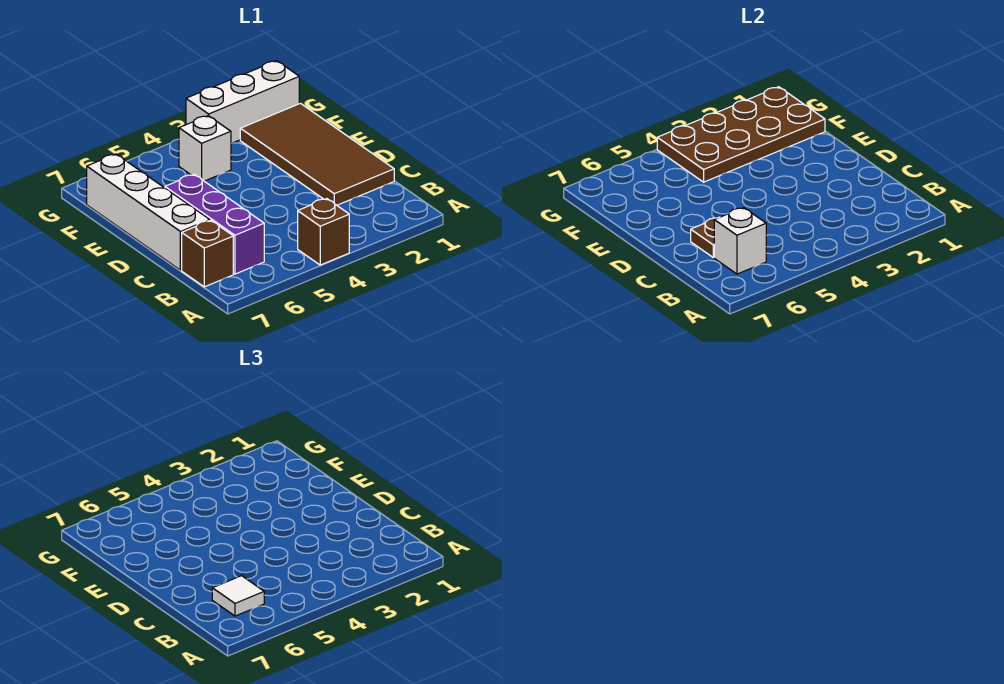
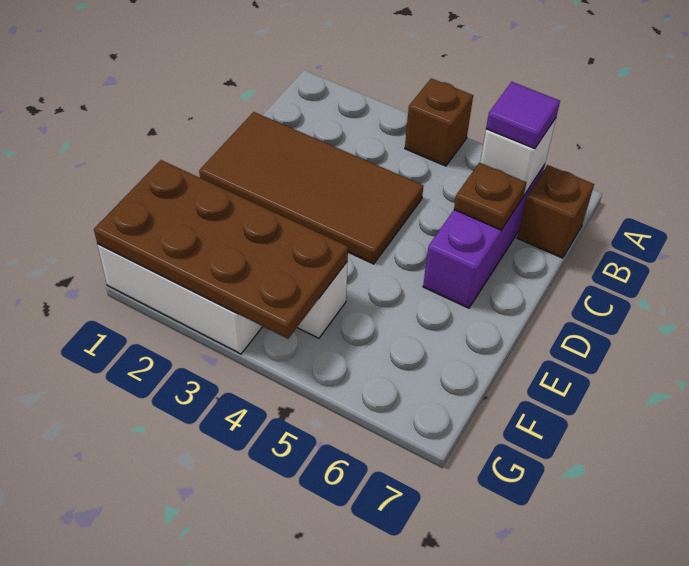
white tile B6 level 3 -> purple tile B6 level 3
brown tile C1:F2 level 1 -> brown tile C1:D4 level 1
white brick C7:F7 level 1 -> none

